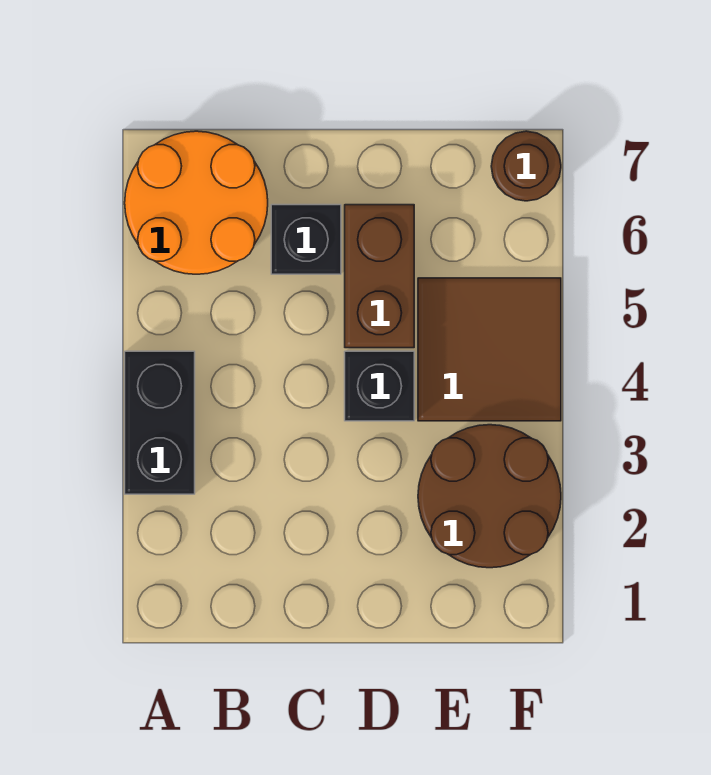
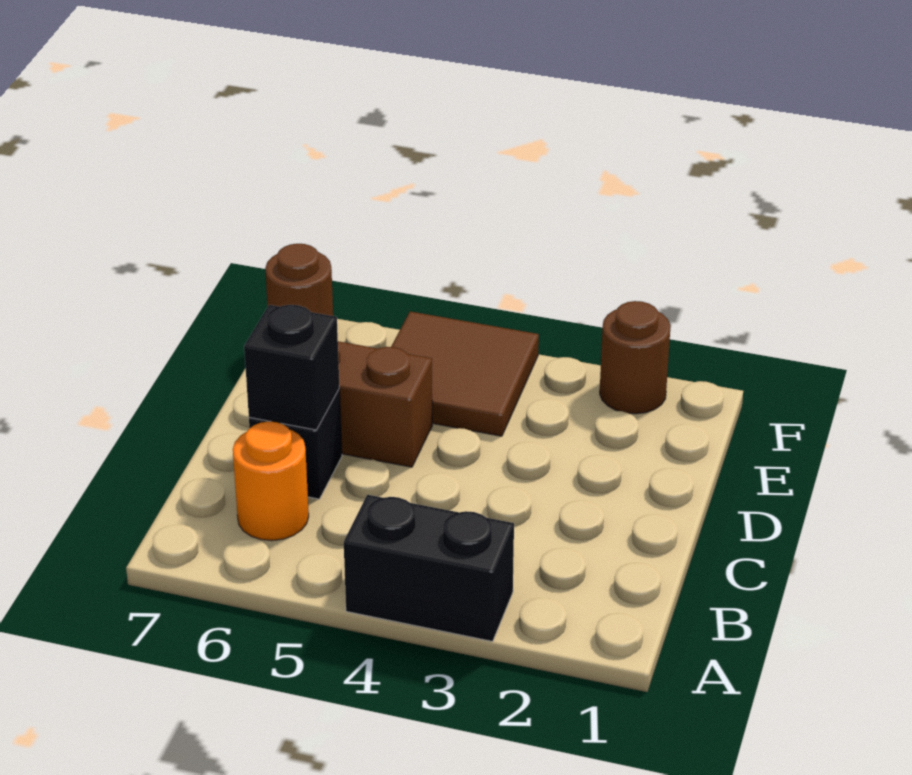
orange round brick A6:B7 level 1 -> orange round brick B6 level 1
black brick D4 level 1 -> black brick C6 level 2
brown round brick E2:F3 level 1 -> brown round brick F2 level 1

